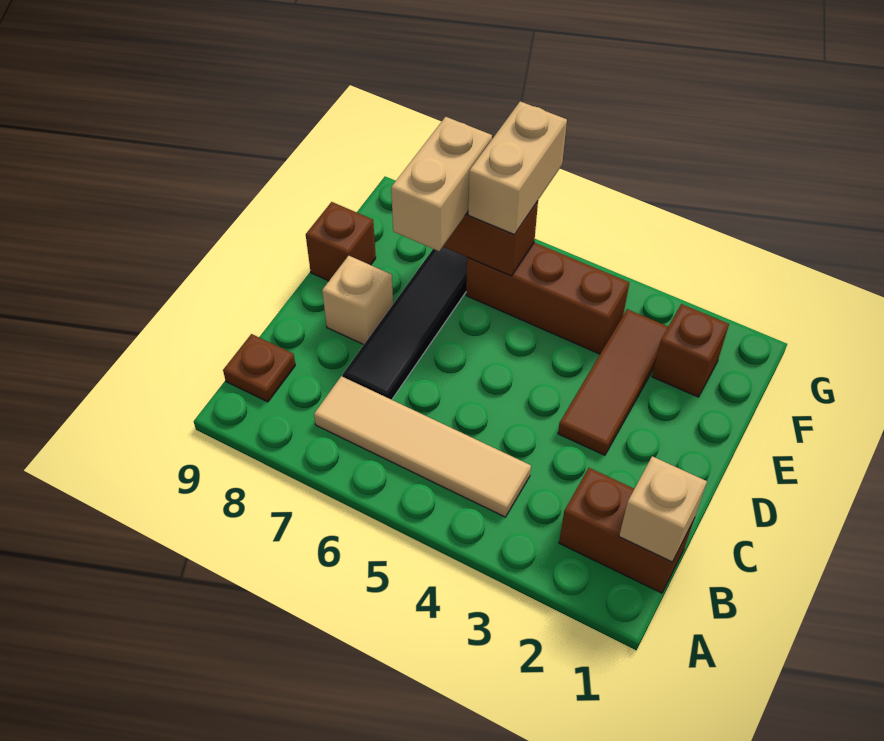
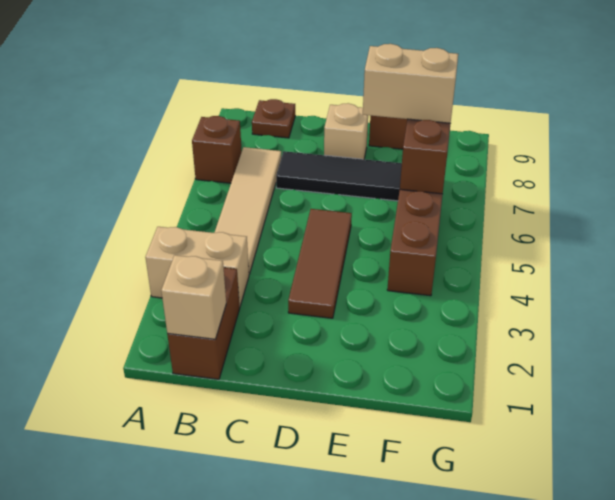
brown tile D3:F3 level 1 -> brown tile D3:D5 level 1
brown brick F2 level 1 -> brown brick A7 level 1
tan brick F6:G6 level 3 -> tan brick A3:B3 level 1

